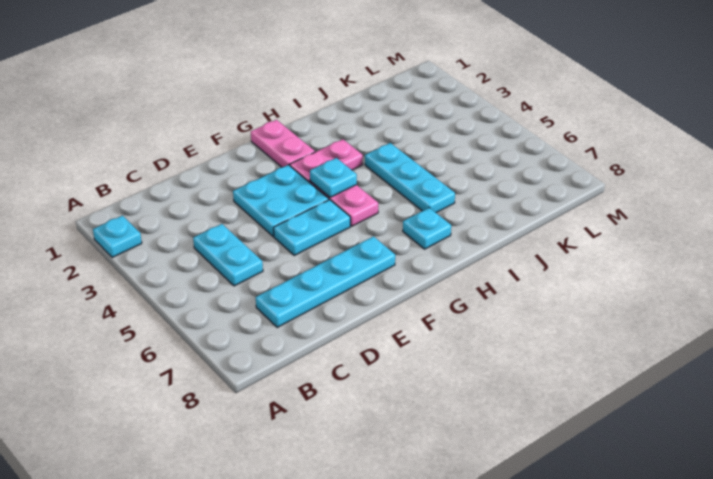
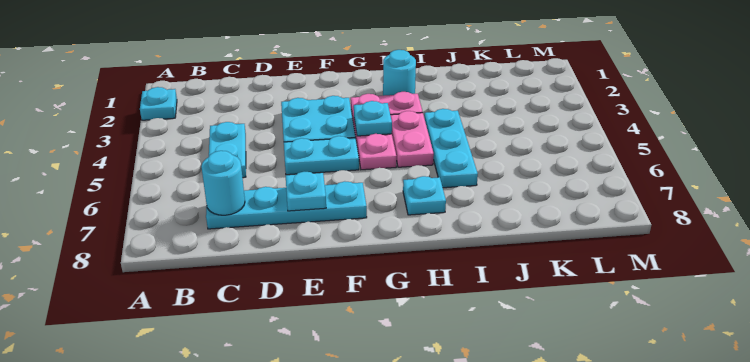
none -> cyan round brick C7 level 2
none -> cyan plate E7 level 2
pink plate G1:G2 level 1 -> pink plate H4:H5 level 1
none -> cyan round brick H2 level 1

